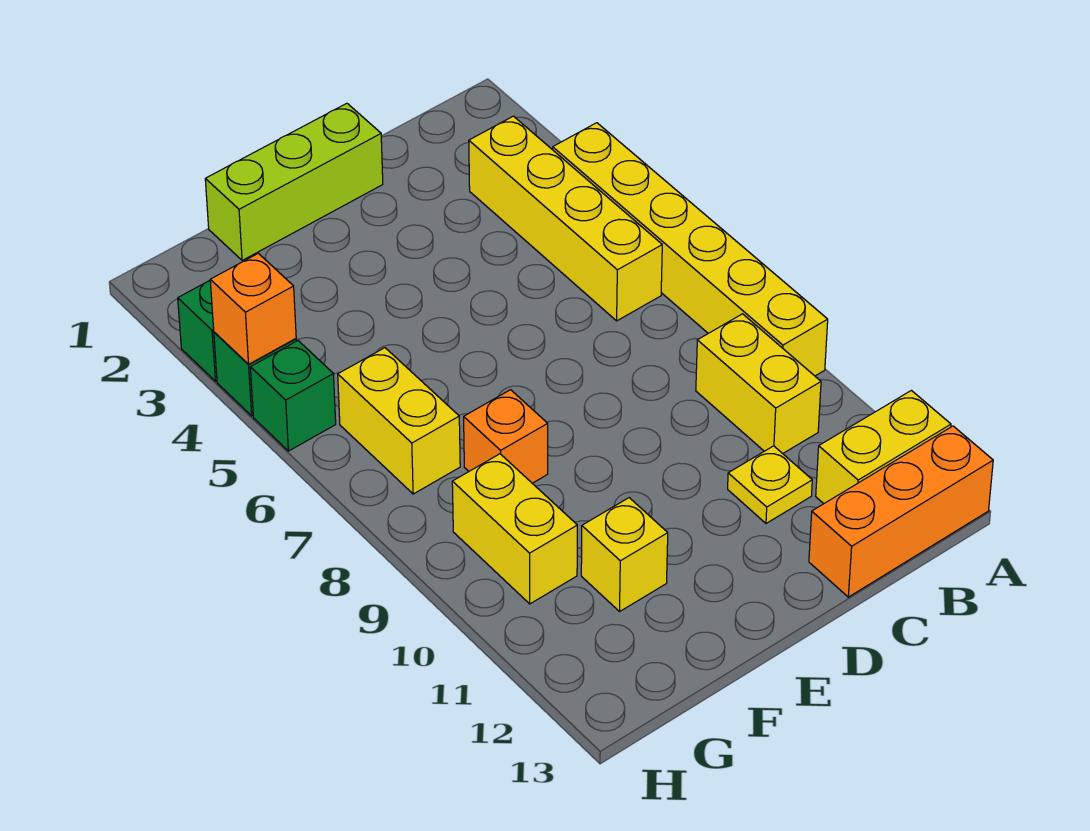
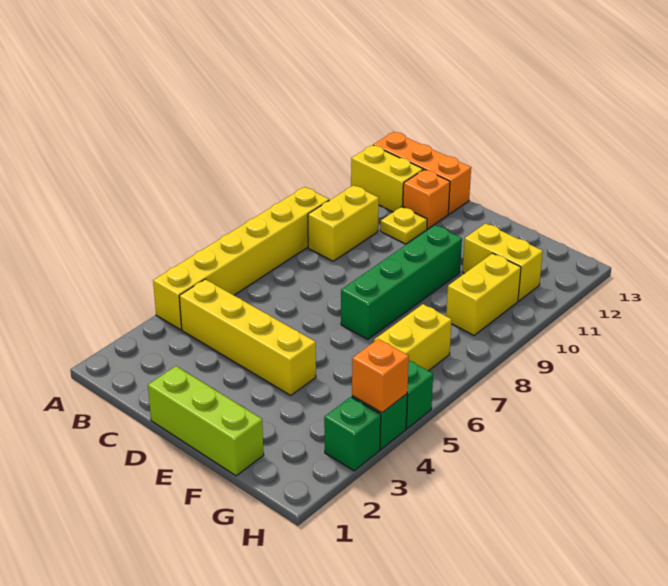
yellow brick B3:B6 level 1 -> yellow brick B4:E4 level 1
none -> green brick E7:E10 level 1
orange brick F8 level 1 -> orange brick C12 level 1
yellow brick F11 level 1 -> yellow brick F11:G11 level 1

